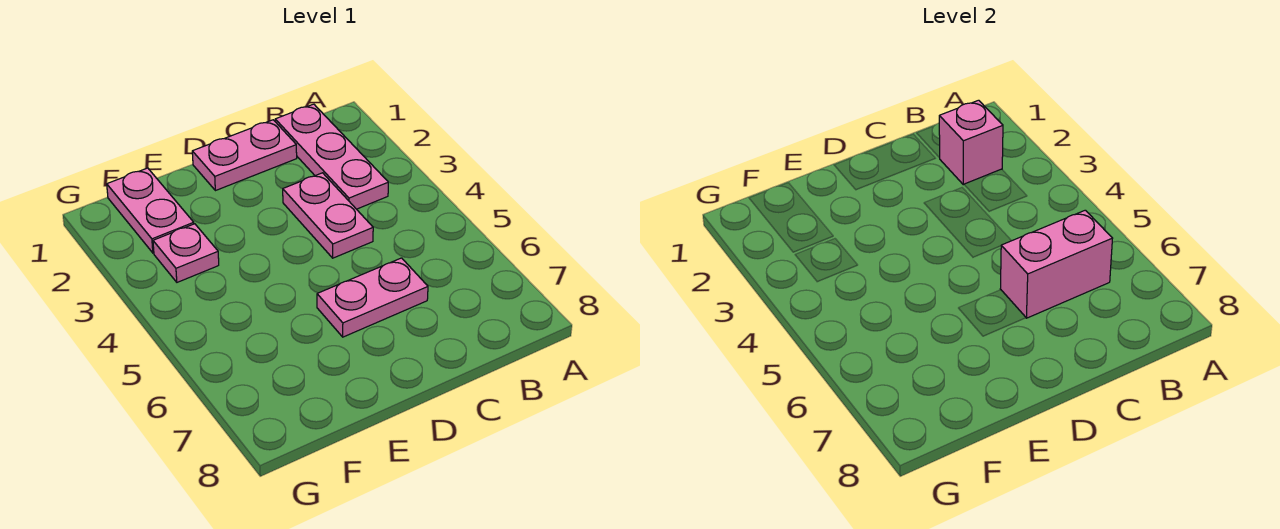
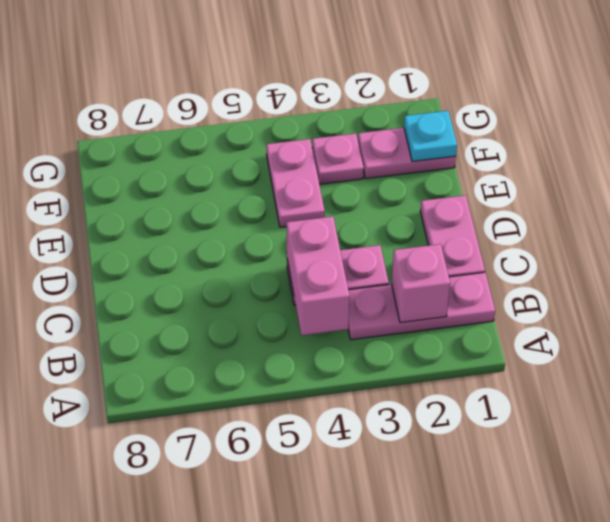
pink brick B6:C6 level 2 -> pink brick B4:C4 level 2
pink plate C6:D6 level 1 -> pink plate E4:F4 level 1
none -> cyan plate F1 level 2

